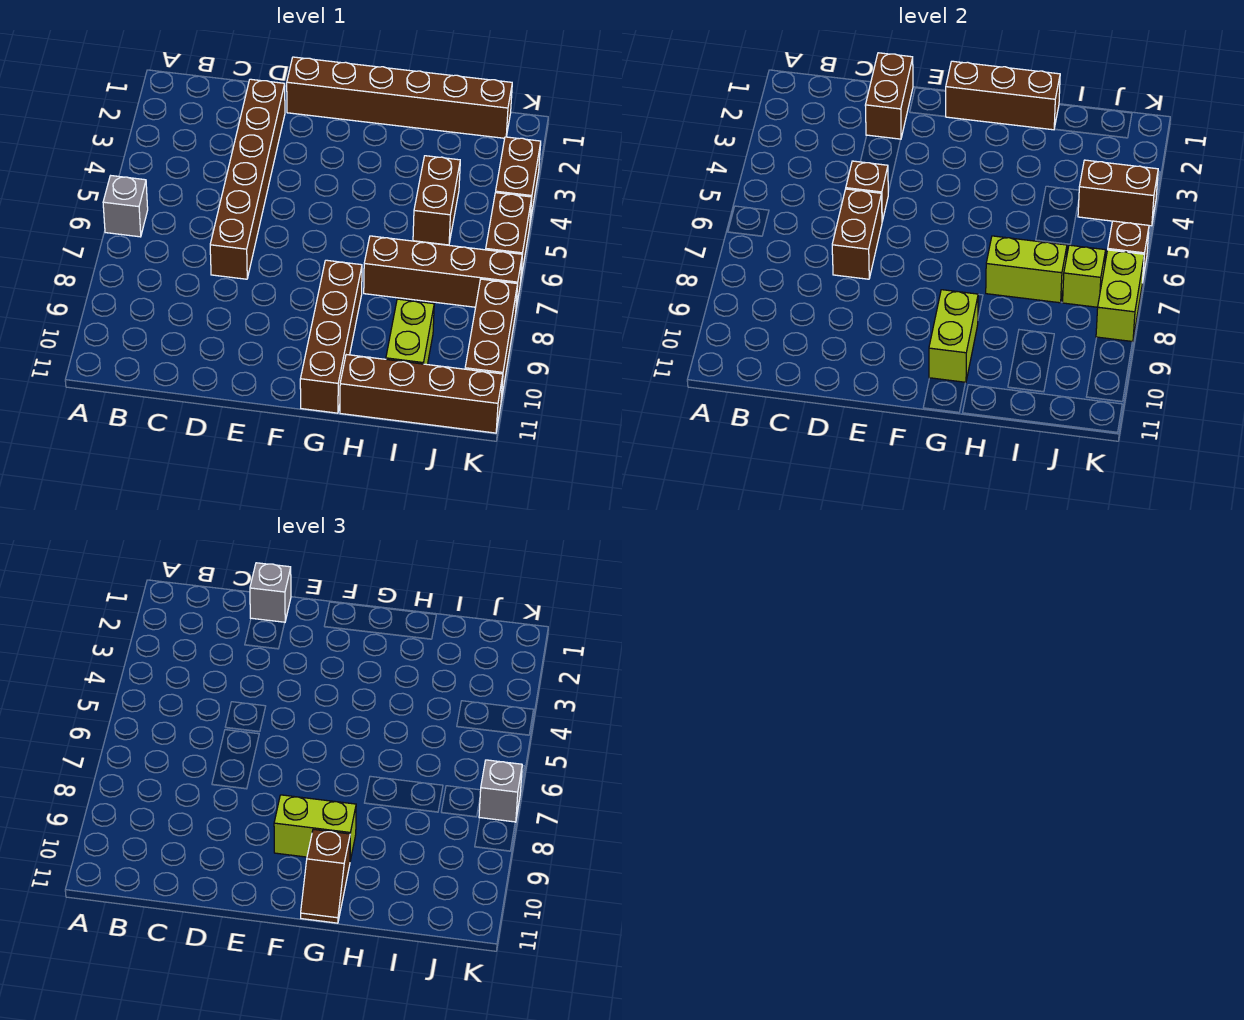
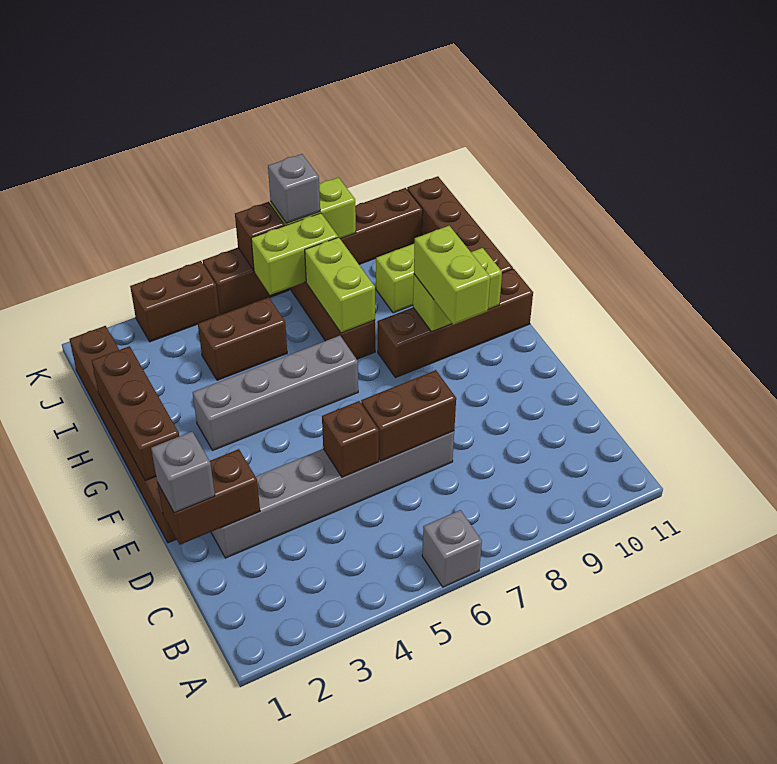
brown brick D2:D7 level 1 -> grey brick D2:D7 level 1
none -> grey brick G3:G6 level 1
brown slope G10:G11 level 3 top 10 -> none
brown brick J4:K4 level 2 -> none
lime brick J7 level 2 -> lime brick J6:J7 level 2

